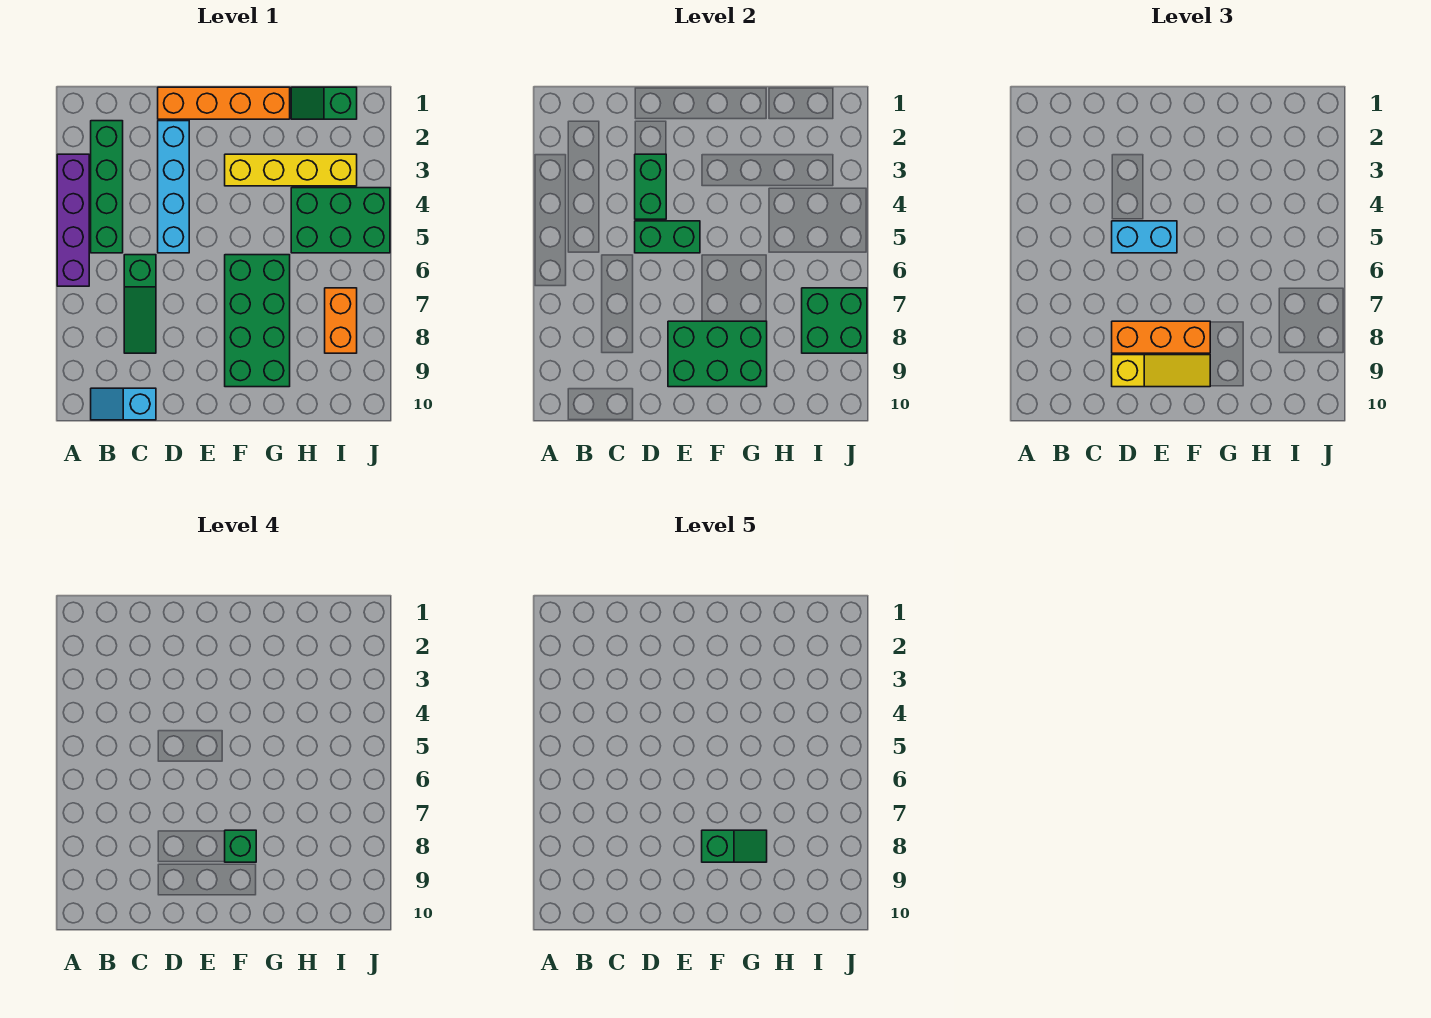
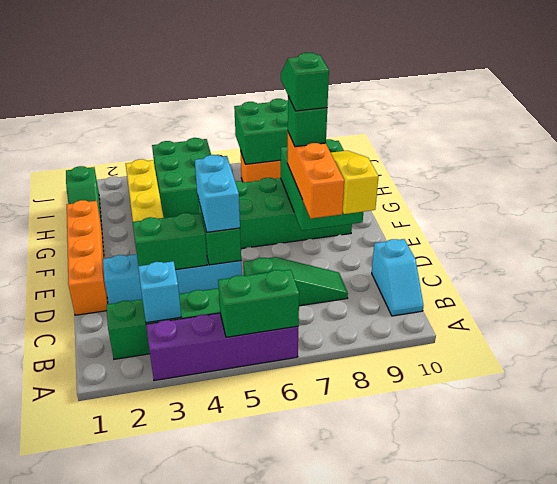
none -> green brick A5:A6 level 2
none -> cyan brick B3 level 2

